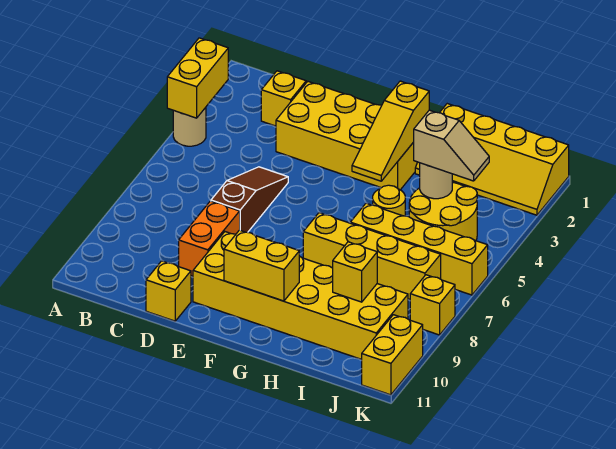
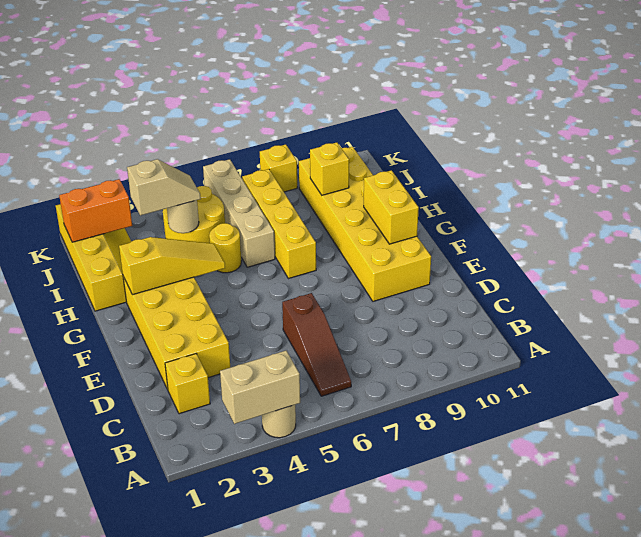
yellow brick A3:A4 level 2 -> tan brick A3:A4 level 2
brown slope D5:D7 level 1 top 7 -> brown slope B6:D6 level 1 top D
orange brick D8:D9 level 1 -> orange brick J1:J2 level 2
yellow brick D11 level 1 -> none
yellow brick H6:K6 level 1 -> tan brick H6:K6 level 1
tan slope I4:J4 level 3 top I -> tan slope I3:I4 level 3 top 3
yellow brick K10:K11 level 1 -> none

